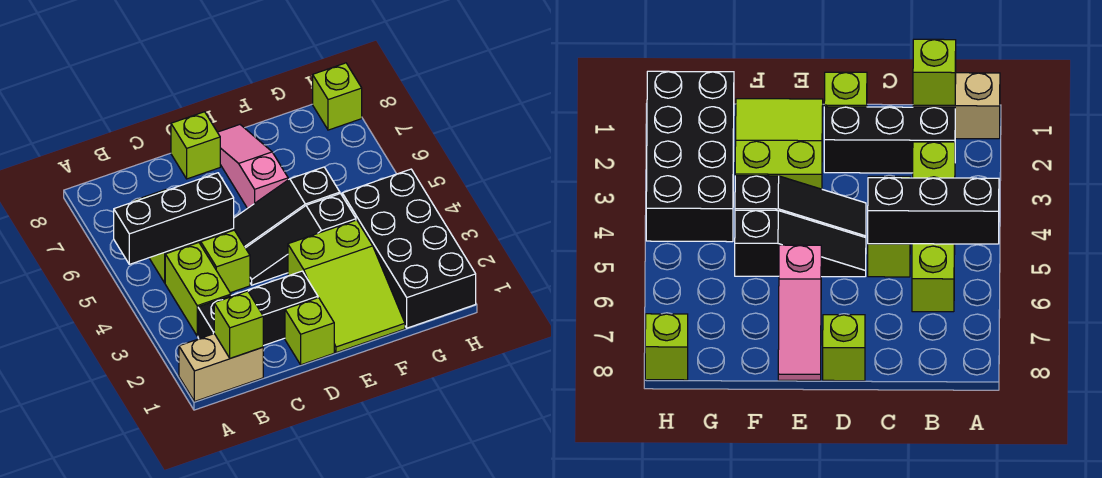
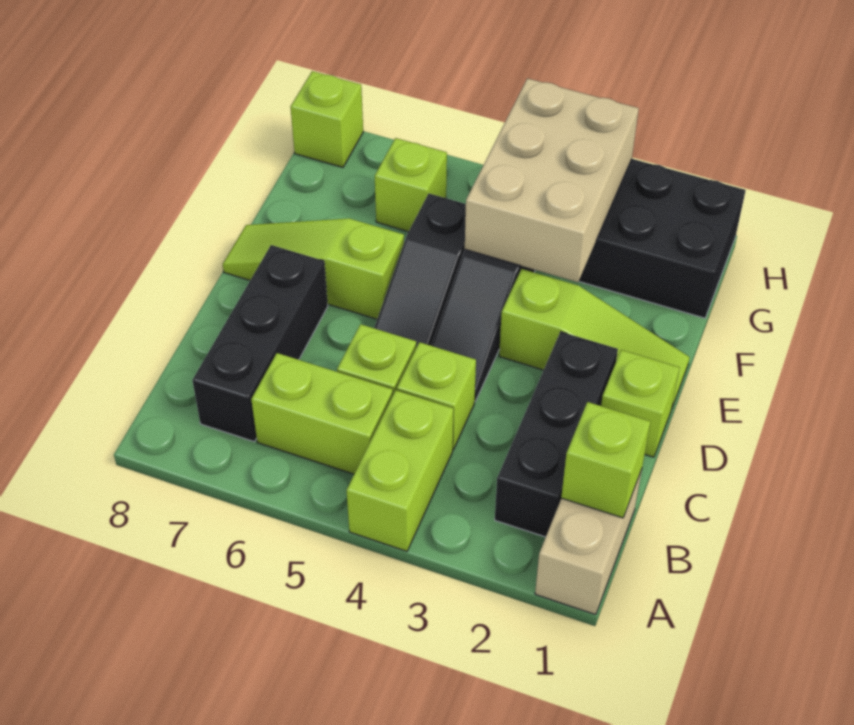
black brick A5:C5 level 2 -> black brick B7:D7 level 1
lime brick B3:B4 level 1 -> lime brick A4:B4 level 1
lime brick D8 level 1 -> lime brick G6 level 1
lime slope E1:F3 level 1 top 3 -> lime slope E1:E3 level 1 top 3
pink slope E6:E8 level 1 top 6 -> lime slope E6:E8 level 1 top 6
none -> tan brick F3:H4 level 2

